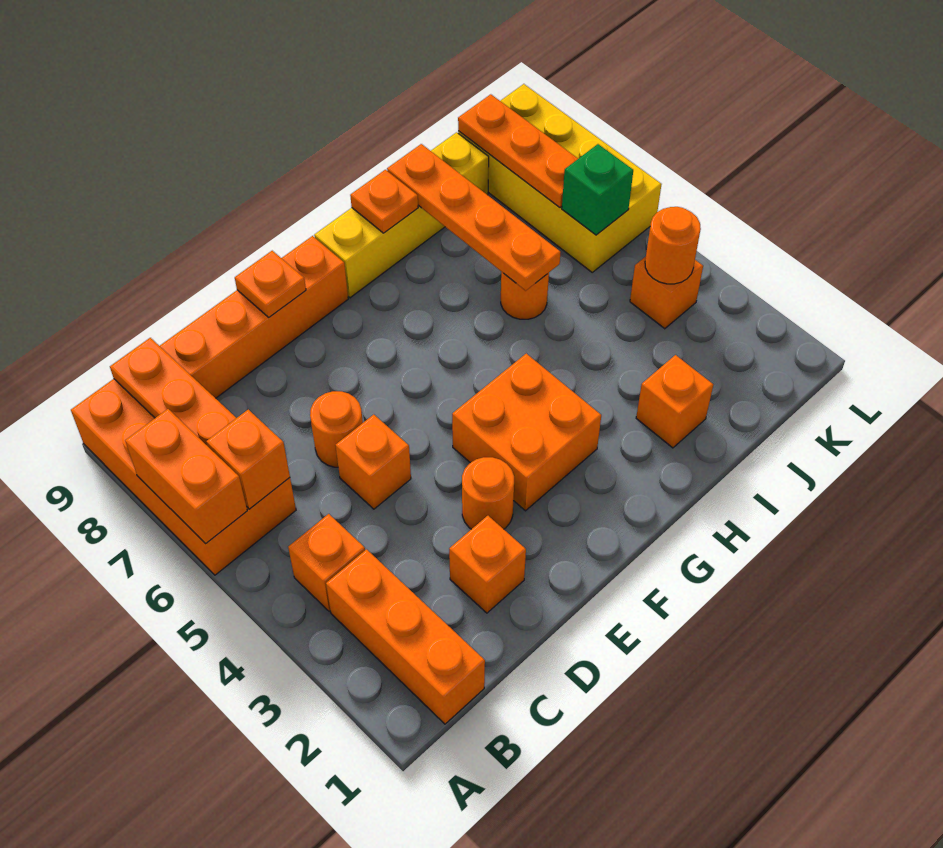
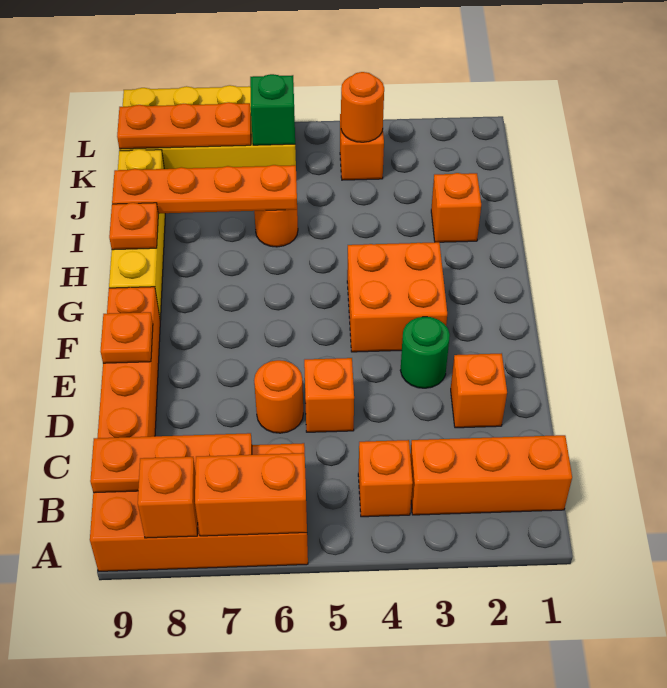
orange brick B6 level 2 -> orange brick A8 level 2
orange round brick E3 level 1 -> green round brick E3 level 1

